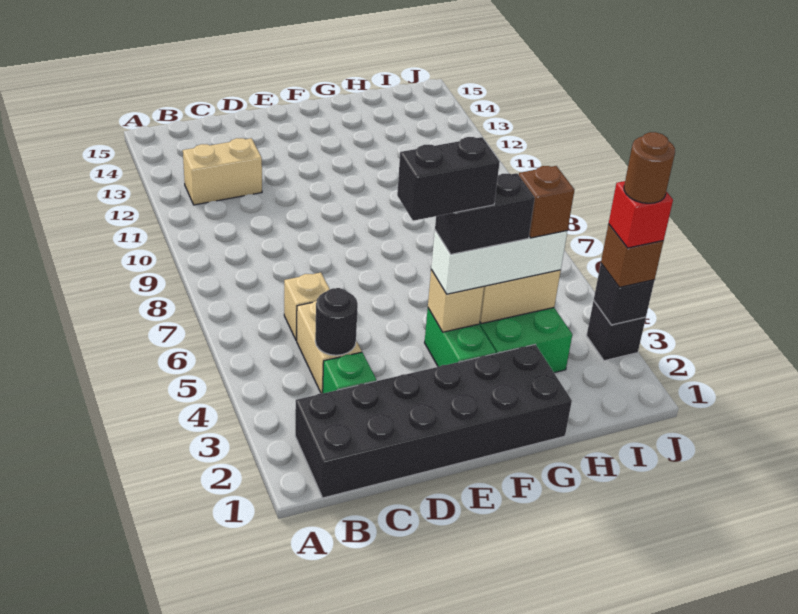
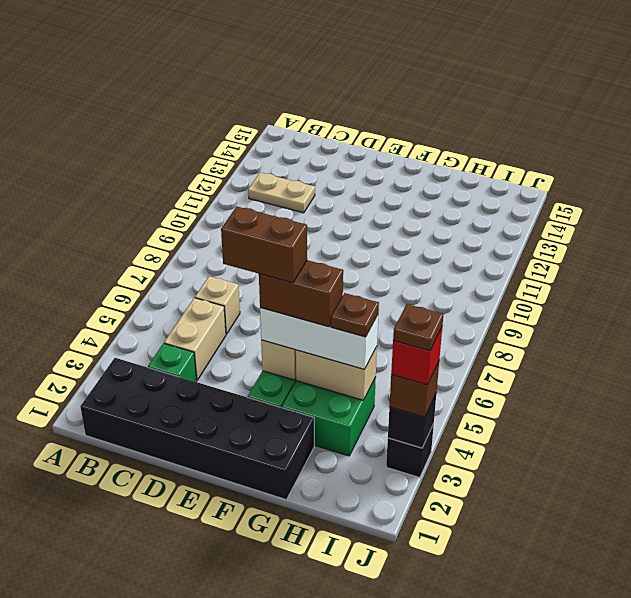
tan brick B12:C12 level 1 -> tan plate B12:C12 level 1
black round brick C4 level 2 -> none
black brick E4:F4 level 5 -> brown brick E4:F4 level 5
black brick F4:G4 level 4 -> brown brick F4:G4 level 4
brown brick H4 level 4 -> brown plate H4 level 4
brown round brick J3 level 5 -> brown plate J3 level 5

